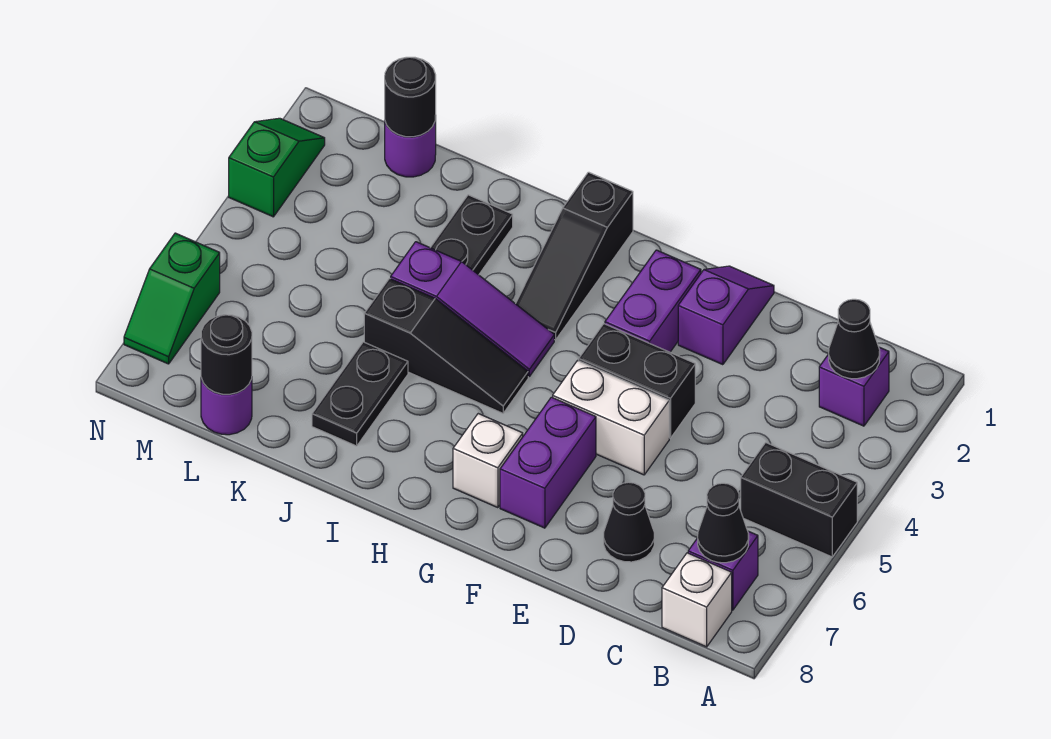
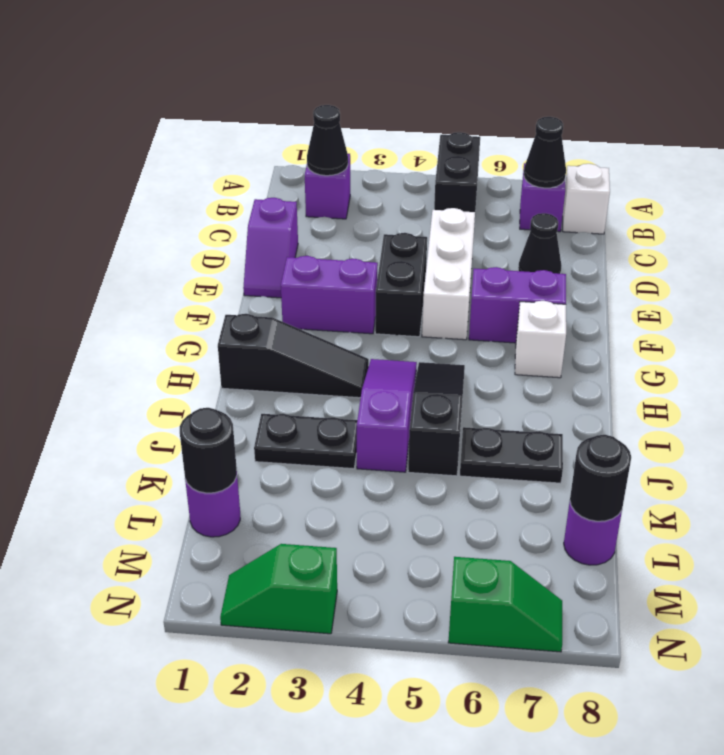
purple slope E1:E2 level 1 top 2 -> purple slope D1:E1 level 1 top D
white brick E5:F5 level 1 -> white brick D5:F5 level 1

